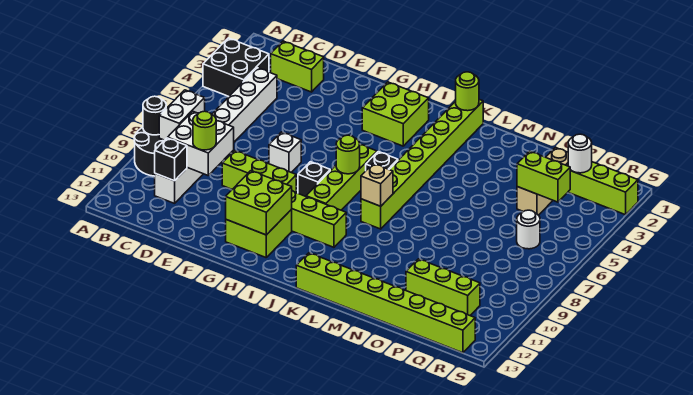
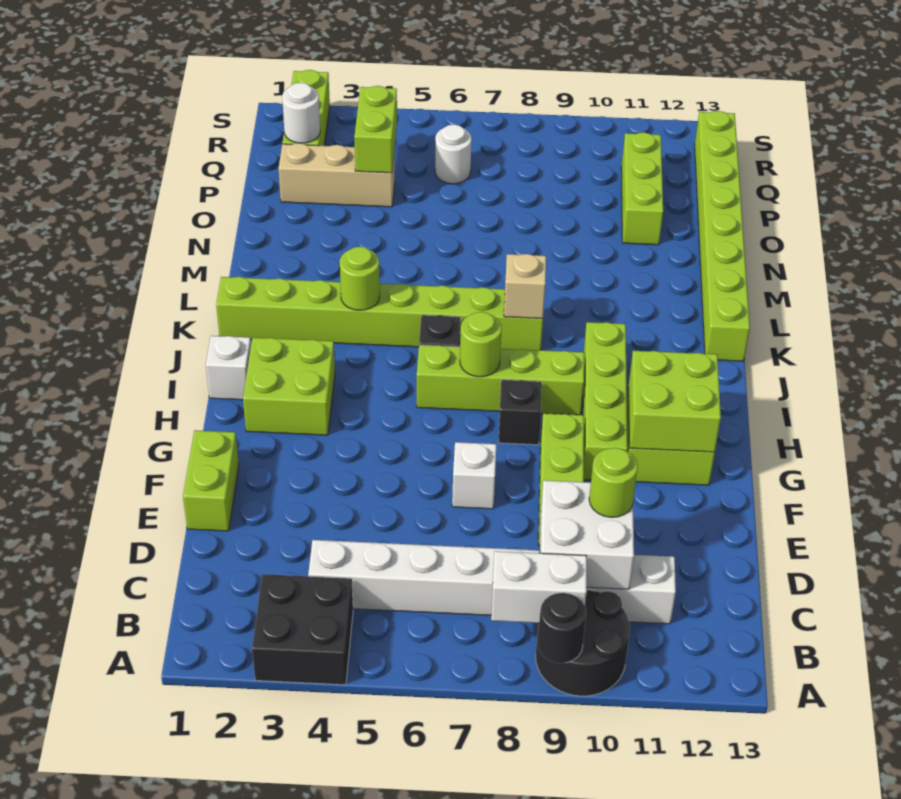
lime brick C2:D2 level 1 -> lime brick E1:F1 level 1
black brick C11 level 2 -> none
none -> white brick I1 level 1
lime round brick K1 level 2 -> lime round brick K4 level 2

